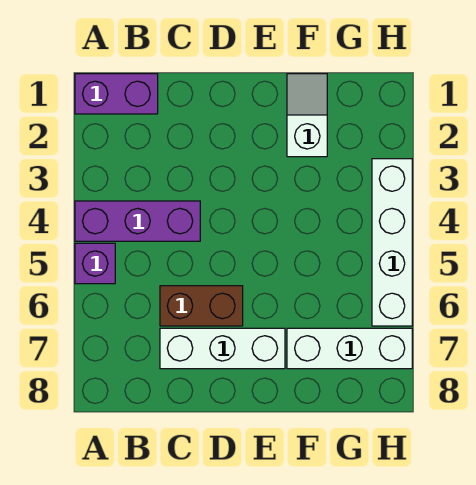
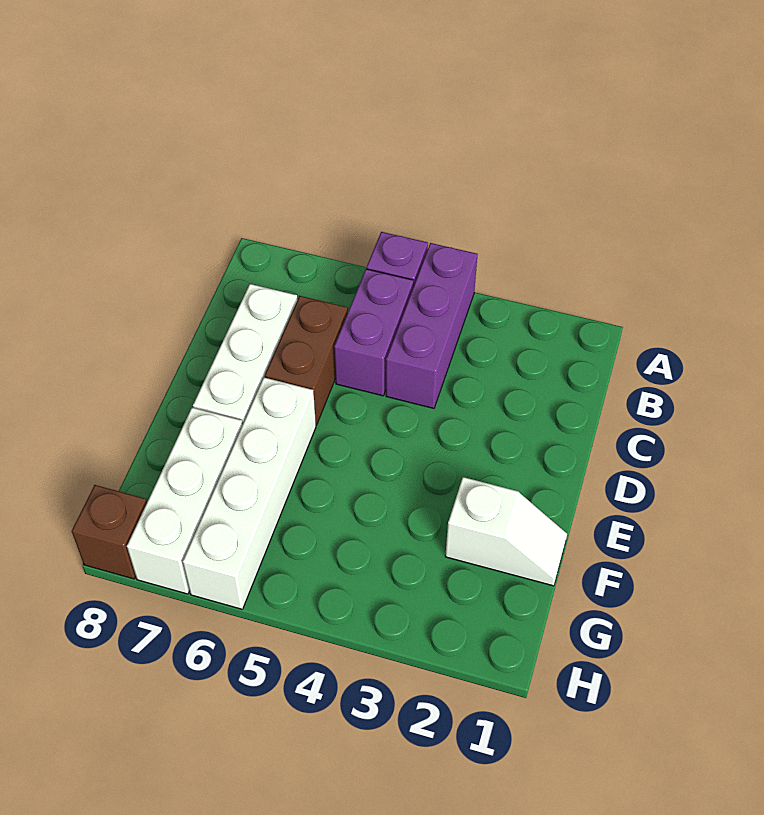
purple brick A1:B1 level 1 -> purple brick B5:C5 level 1
white brick H3:H6 level 1 -> white brick E6:H6 level 1
none -> brown brick H8 level 1

